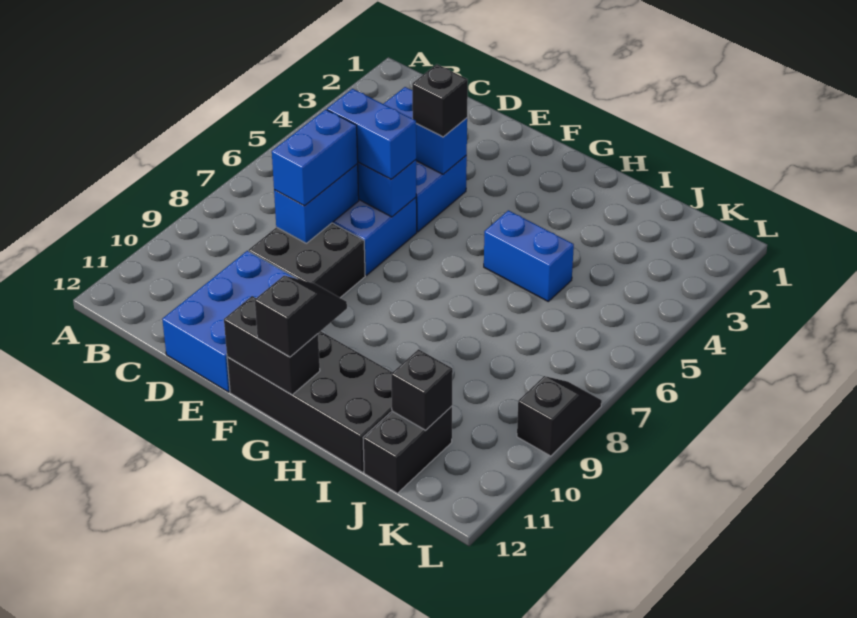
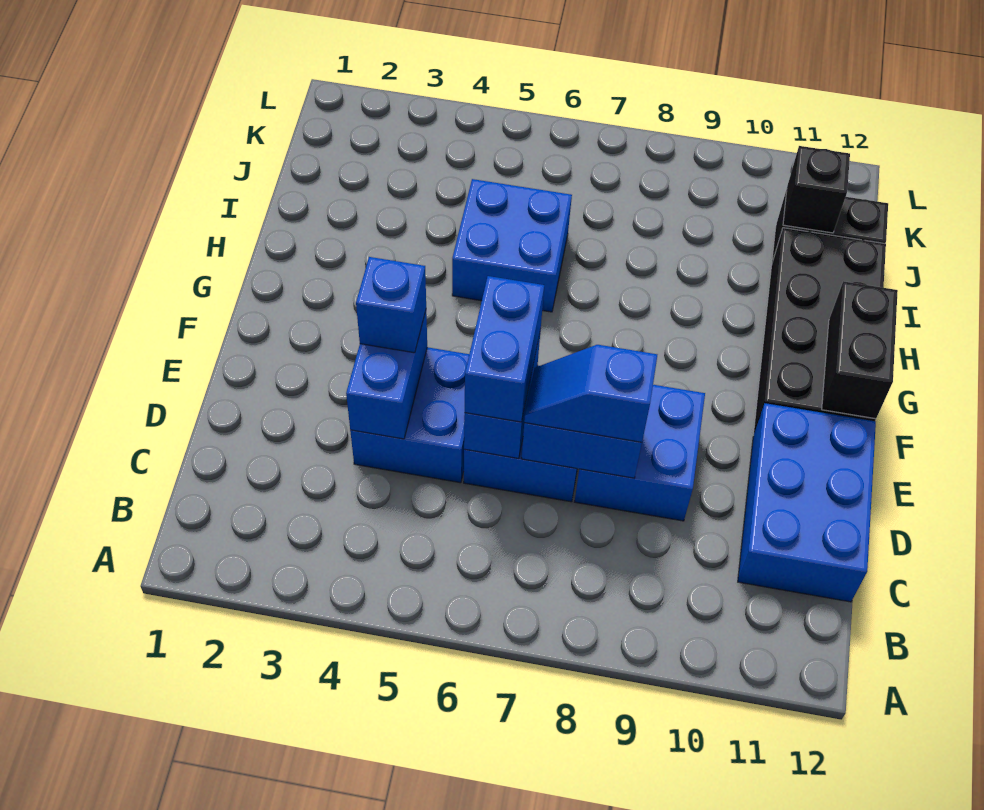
blue brick D7:D8 level 3 -> blue slope D7:D8 level 3 top 8
black brick D8:E9 level 1 -> blue brick D8:E9 level 1
blue brick D10:E12 level 1 -> blue brick C11:E12 level 1
black brick E4 level 3 -> blue brick E4 level 3
black slope G11:G12 level 3 top 12 -> none
blue brick H5:I5 level 1 -> blue brick H5:I6 level 1
black slope L8:L9 level 1 top 9 -> none

